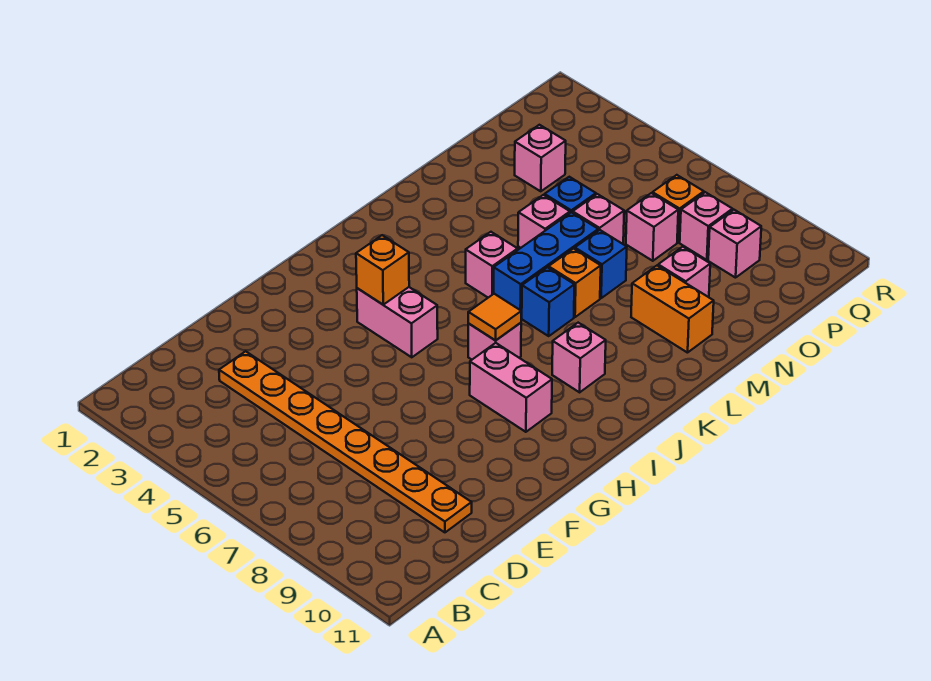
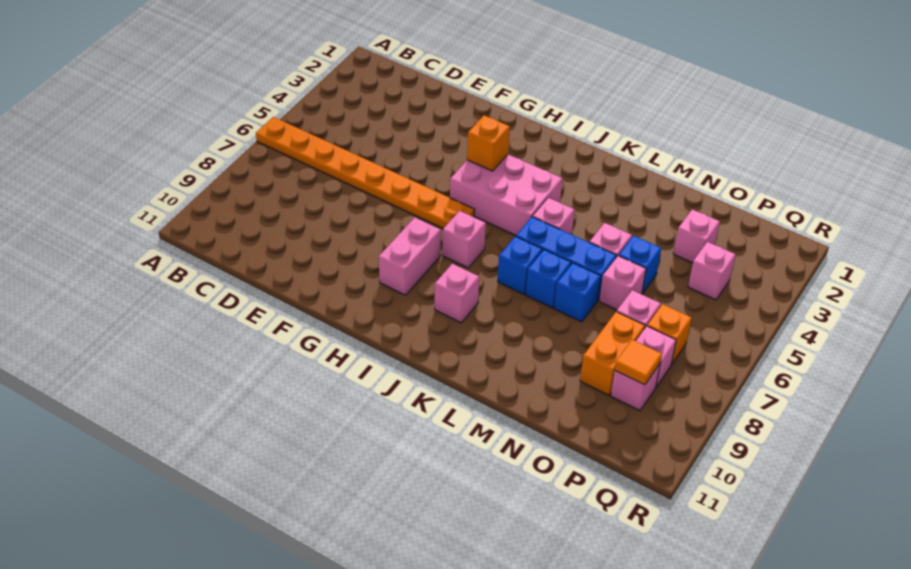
orange plate D3:D10 level 1 -> orange plate A6:H6 level 1
pink brick H4:H5 level 1 -> pink brick H4:J5 level 1
orange tile I7 level 2 -> orange tile P9 level 2
orange brick L7 level 1 -> blue brick L7 level 1
orange brick M9:M10 level 1 -> orange brick O8:O9 level 1
pink brick N9 level 1 -> pink brick P4 level 1

